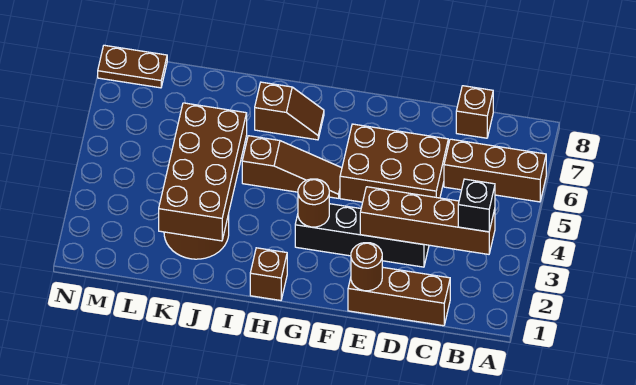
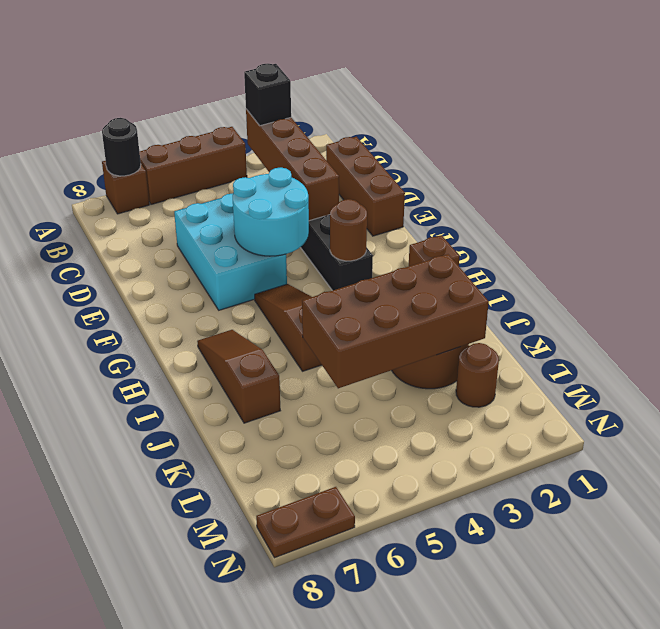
brown brick A6:C6 level 1 -> brown brick A4:A6 level 1
none -> black round brick A7 level 2
brown brick C8 level 1 -> brown brick A7 level 1
brown brick D5:F6 level 1 -> cyan brick D5:F6 level 1
brown round brick E1 level 2 -> brown round brick L2 level 1
none -> cyan round brick E4:F5 level 2
brown slope H7:I7 level 1 top I -> brown slope H7:J7 level 1 top J
brown plate M8:N8 level 1 -> brown plate N7:N8 level 1

